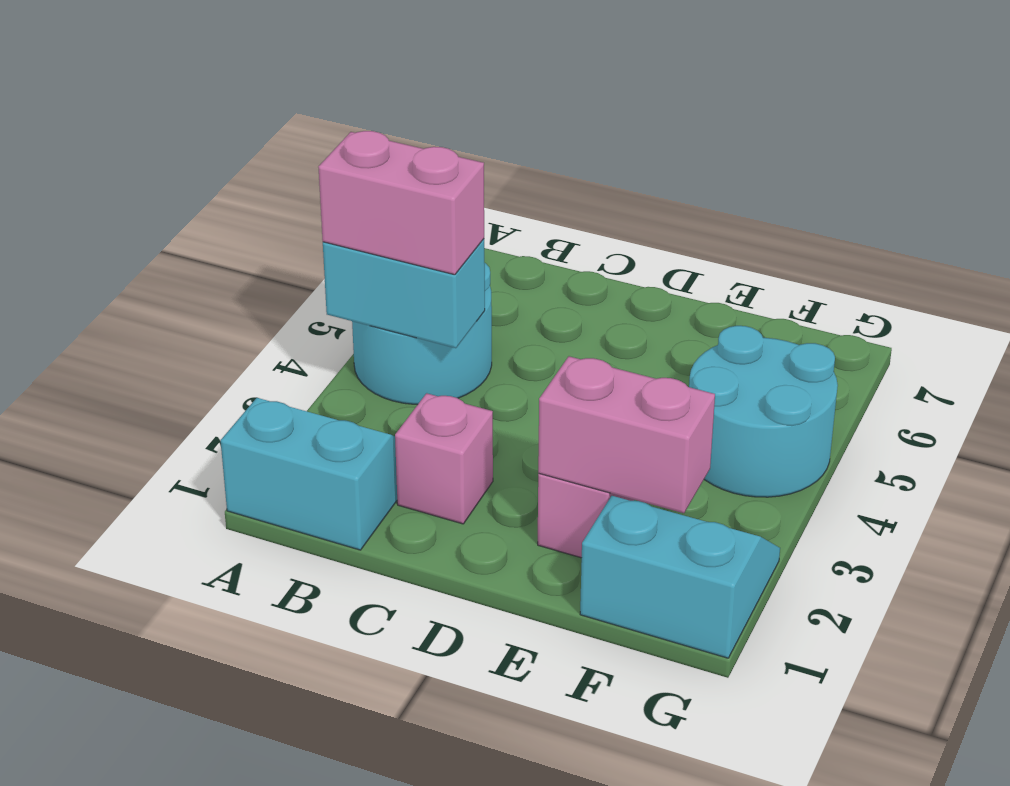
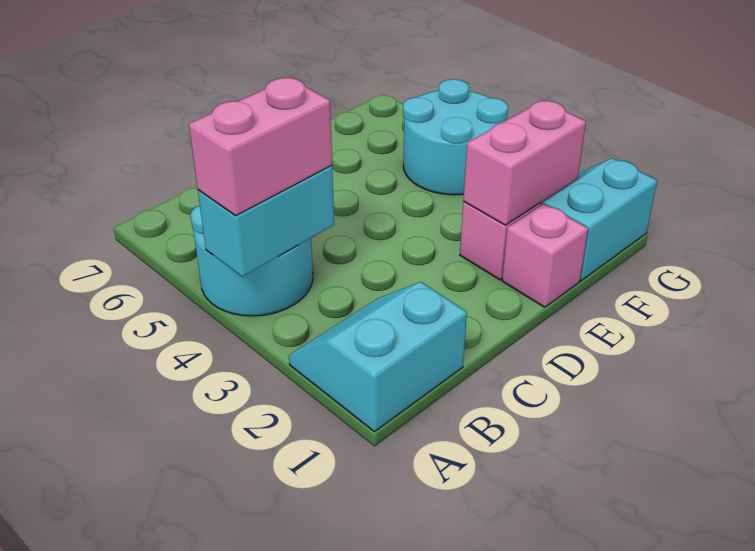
pink brick C2 level 1 -> pink brick E1 level 1

